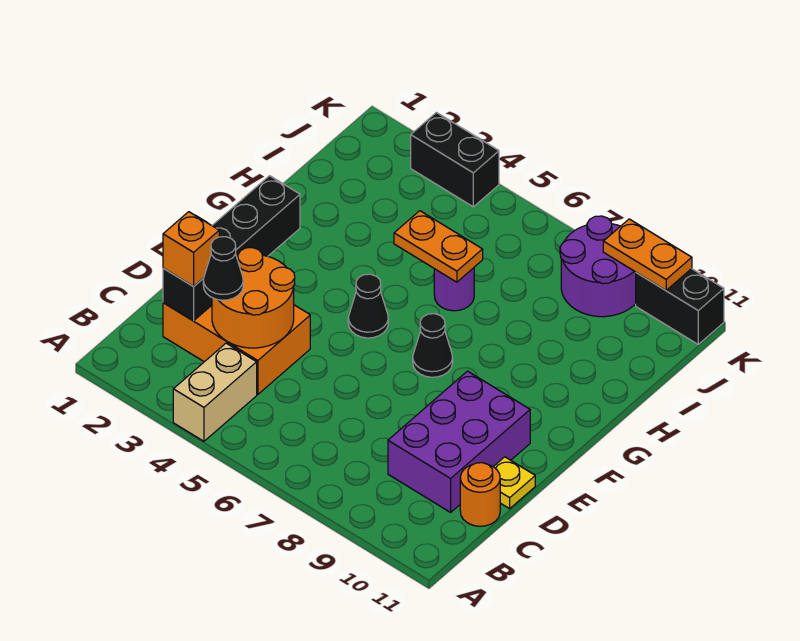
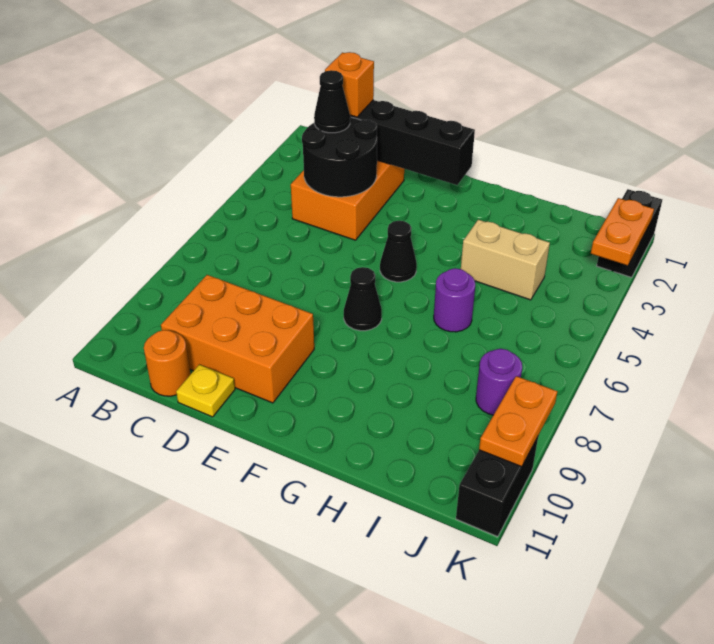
tan brick A4:B4 level 1 -> tan brick H4:I4 level 1
orange round brick C3:D4 level 2 -> black round brick C3:D4 level 2
purple brick C9:E10 level 1 -> orange brick C9:E10 level 1
orange plate H5:H6 level 2 -> orange plate K2:K3 level 2
purple round brick J8:K9 level 1 -> purple round brick J8 level 1
black brick K3:K4 level 1 -> black brick K1:K2 level 1

